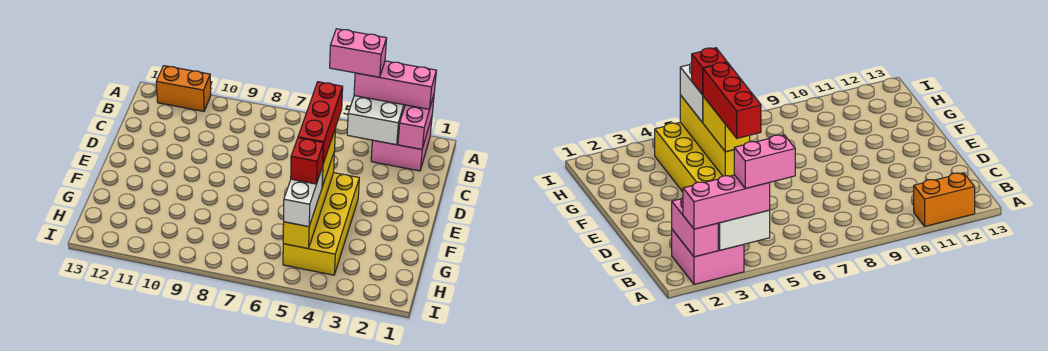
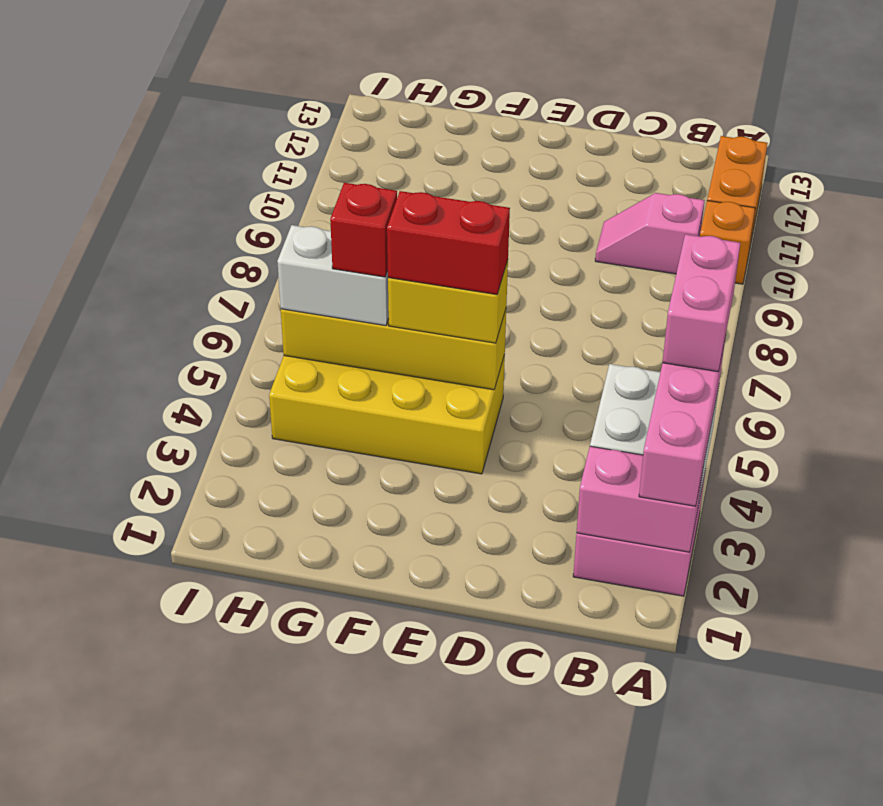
none -> orange brick A10 level 1
none -> pink slope B10:C10 level 1 top B
red brick D5:F5 level 4 -> red brick E5:F5 level 4

